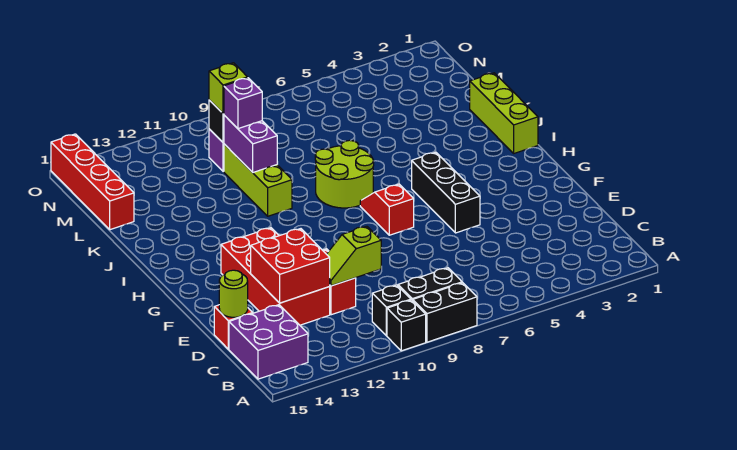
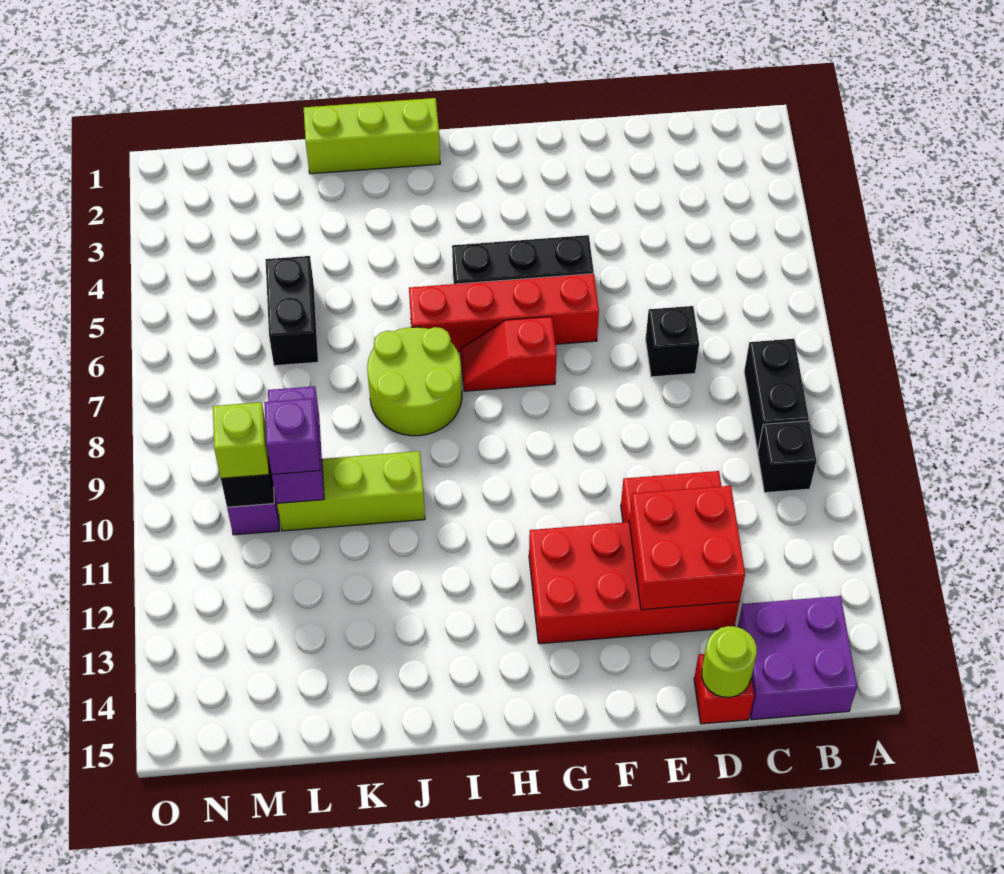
black brick A8:A9 level 1 -> black brick L5:L6 level 1
black brick A10 level 1 -> black brick D7 level 1
lime slope D10:D11 level 2 top 10 -> none
purple brick K10:L10 level 2 -> purple brick L9:L10 level 2
red brick L15:O15 level 1 -> red brick F6:I6 level 1

